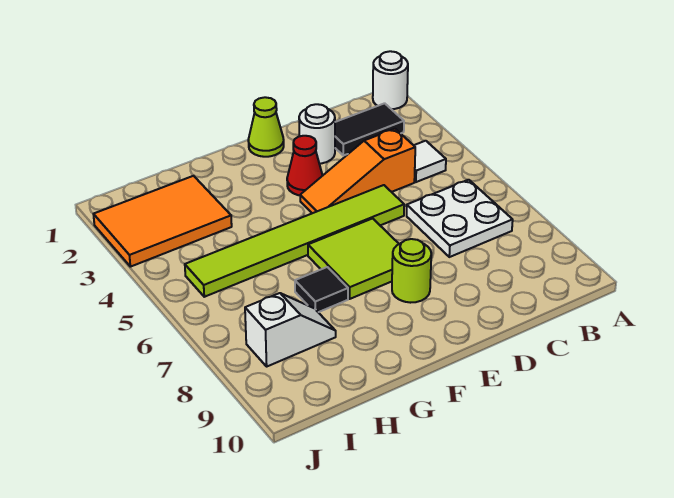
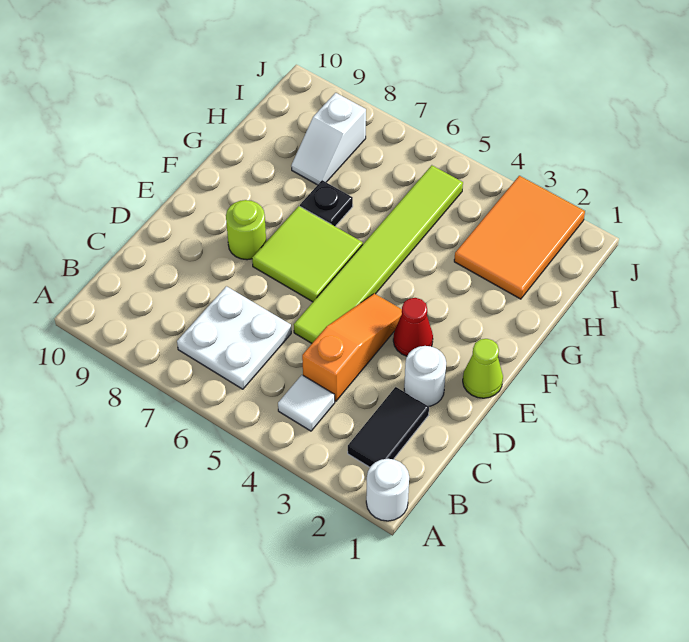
black tile G7 level 1 -> black plate G7 level 1

